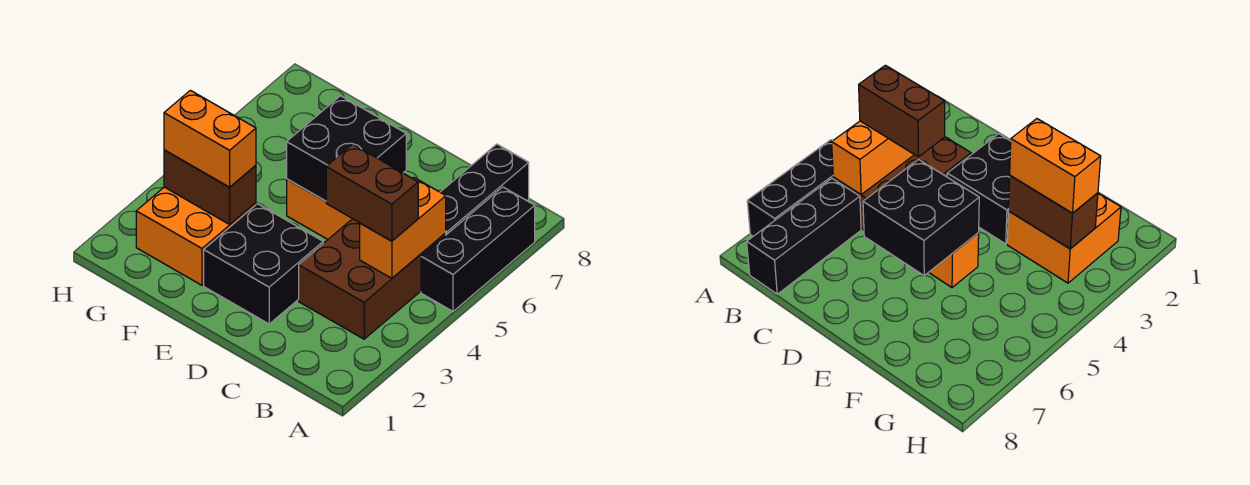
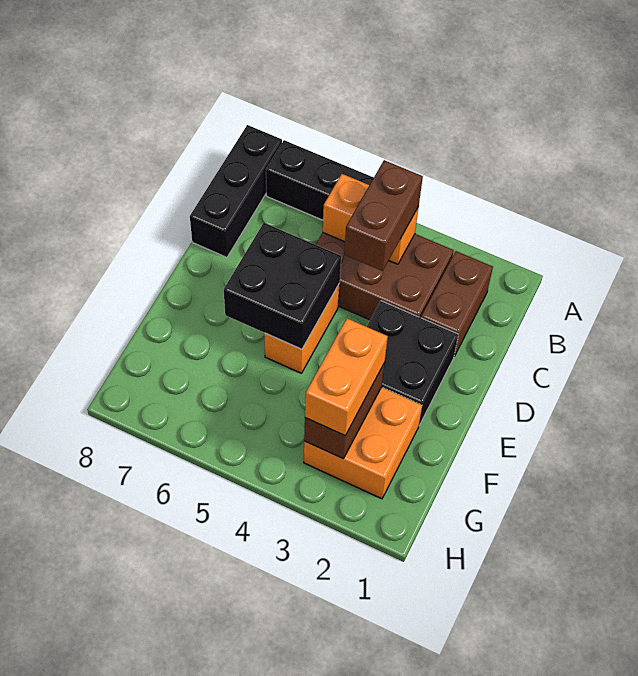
none -> brown brick B2:C2 level 1
black brick B6:B8 level 1 -> black brick A8:C8 level 1

